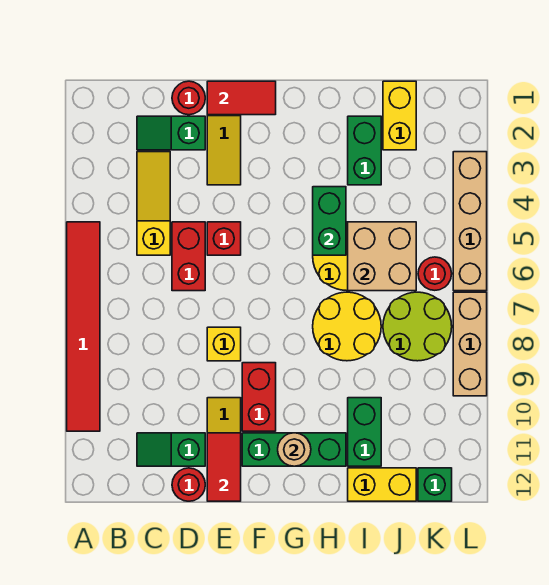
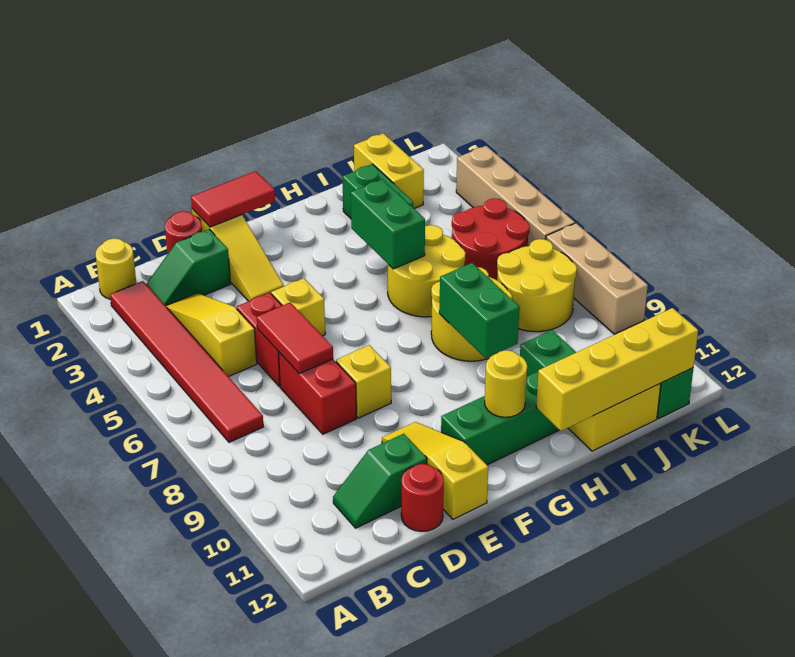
red tile A5:A10 level 1 -> red tile B2:B7 level 1
none -> yellow round brick B1 level 1
red brick E5 level 1 -> yellow brick E5 level 1
red tile E11:E12 level 2 -> red tile D6:D7 level 2
red brick F9:F10 level 1 -> red brick D7:D8 level 1
tan round brick G11 level 2 -> yellow round brick G11 level 2
none -> green brick H8:H9 level 2
none -> yellow brick H12:K12 level 2
tan brick I5:J6 level 2 -> none
lime round brick J7:K8 level 1 -> yellow round brick J7:K8 level 1
red round brick K6 level 1 -> red round brick J5:K6 level 1

